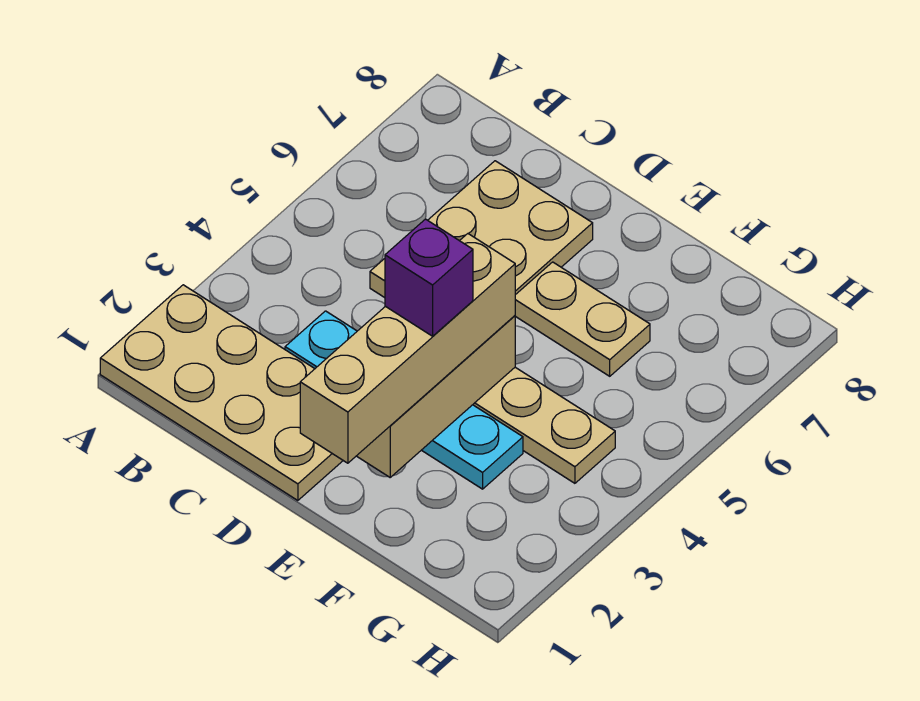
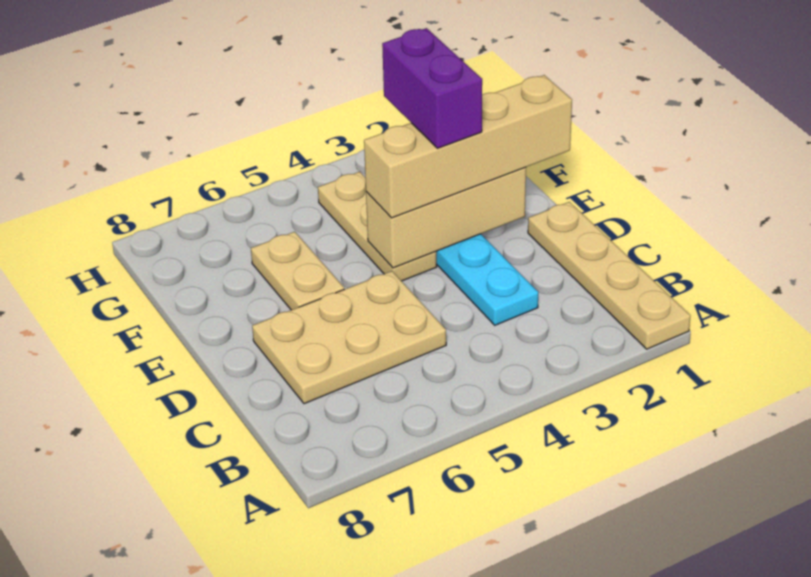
tan plate A1:D2 level 1 -> tan plate A1:D1 level 1
purple brick E3 level 4 -> purple brick E3:F3 level 4

